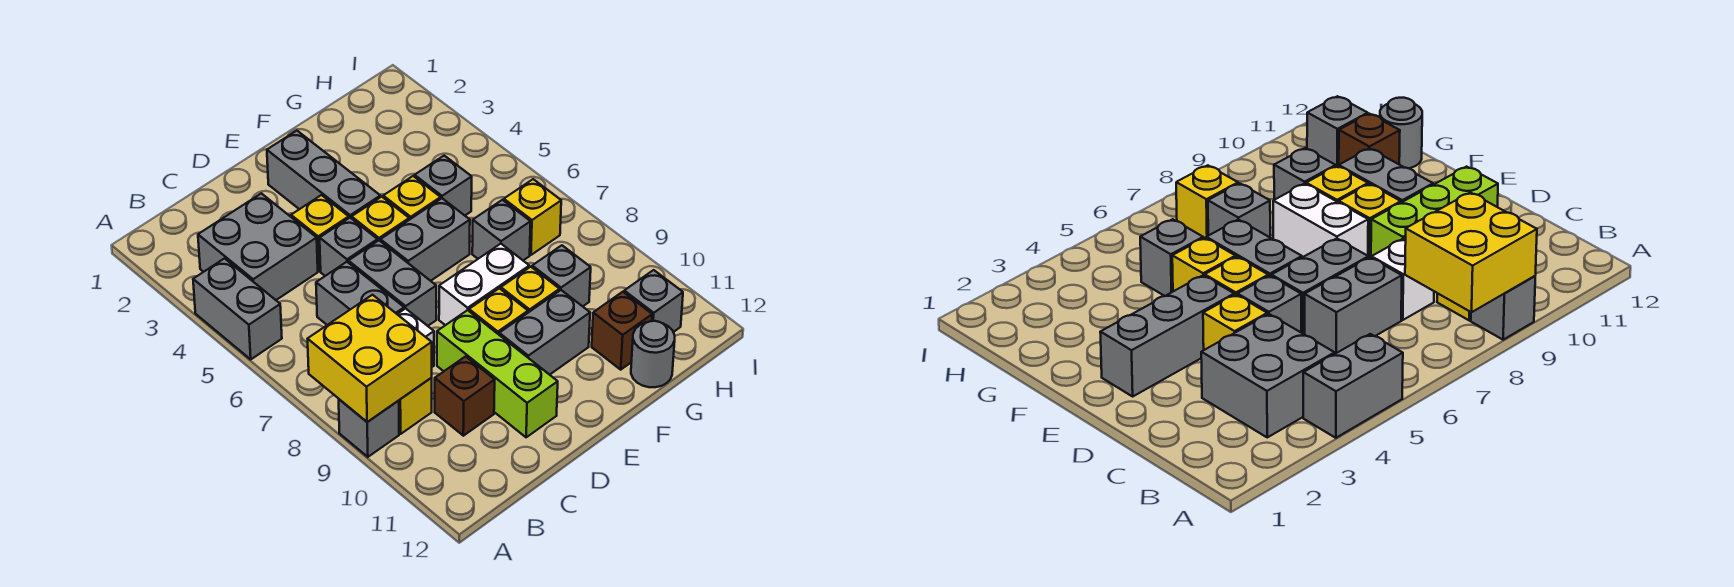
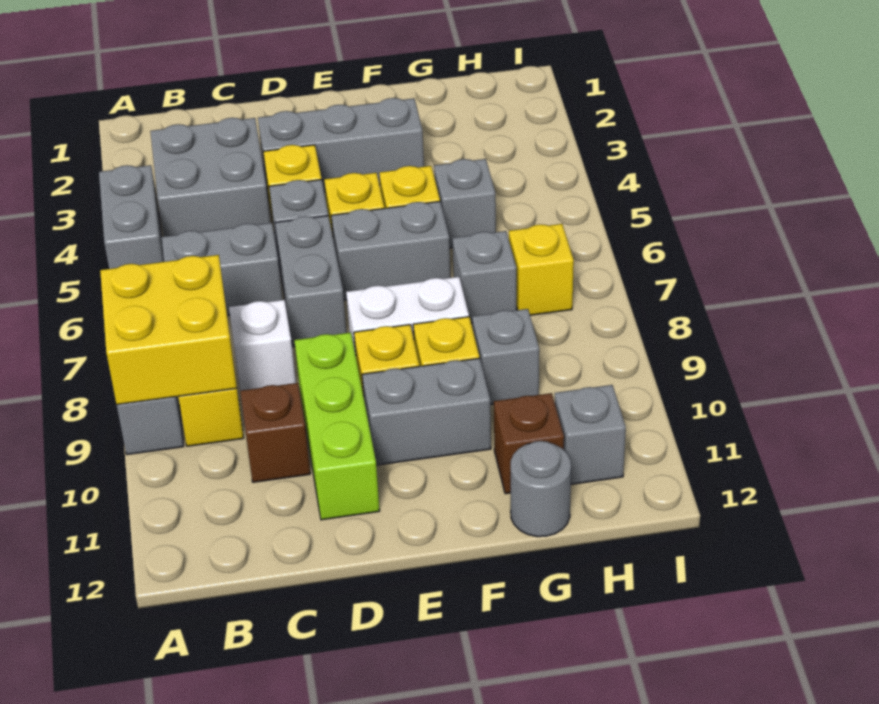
grey brick C6:C7 level 1 -> grey brick B6:C6 level 1
grey brick E2:E4 level 1 -> grey brick D3:F3 level 1

